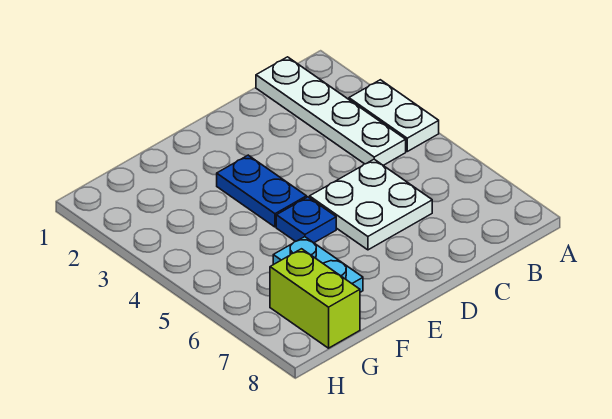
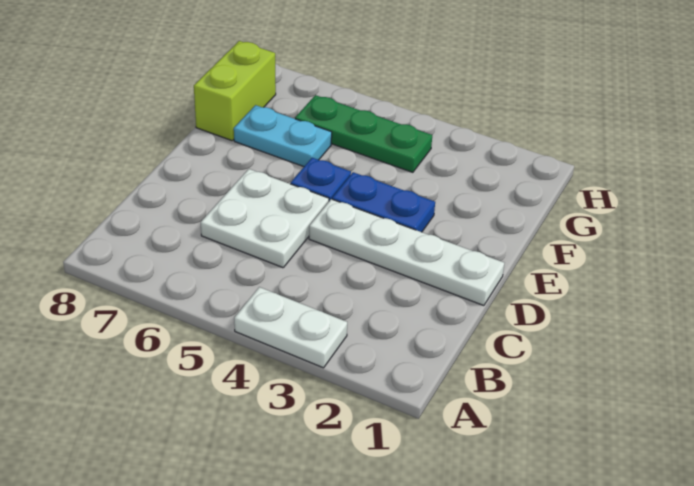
white plate B1:B4 level 1 -> white plate D1:D4 level 1
none -> green plate G4:G6 level 1
lime brick G7:G8 level 1 -> lime brick F8:G8 level 1

